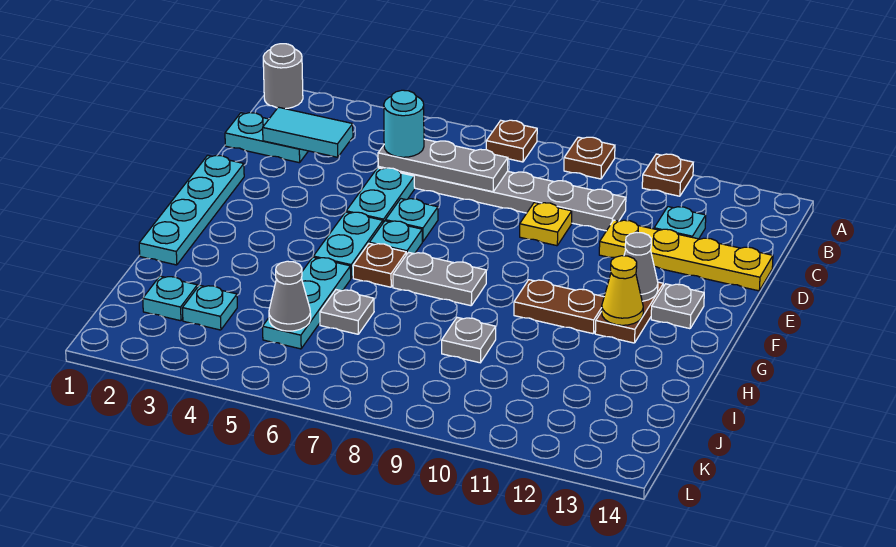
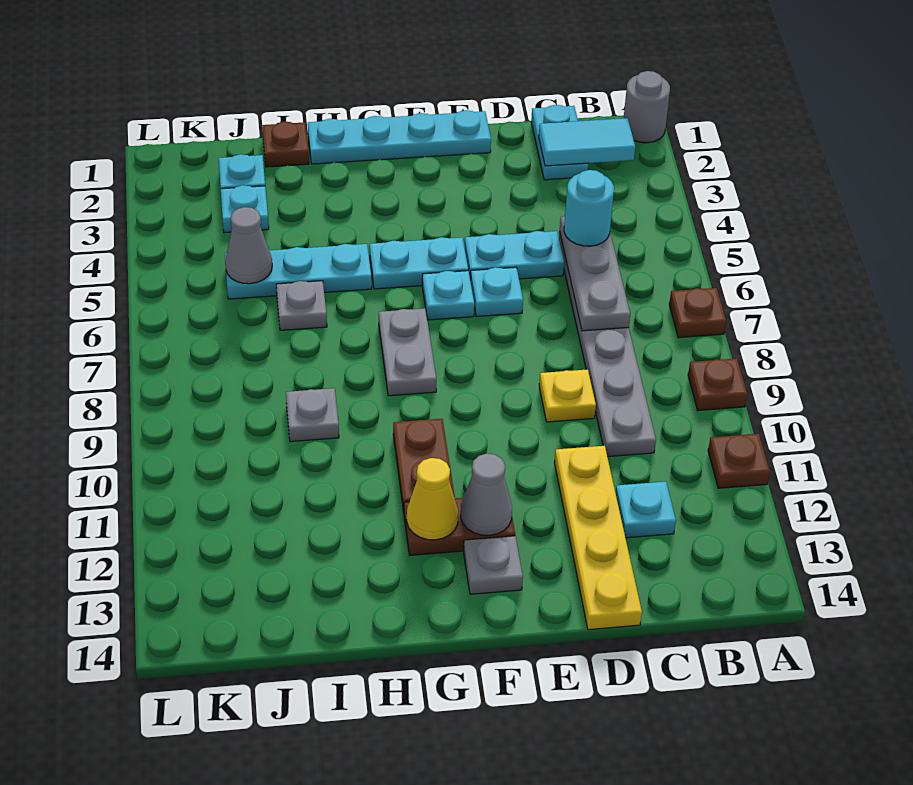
cyan tile C2:C3 level 2 -> cyan tile B2:C2 level 2
brown plate G6 level 1 -> brown plate I1 level 1

